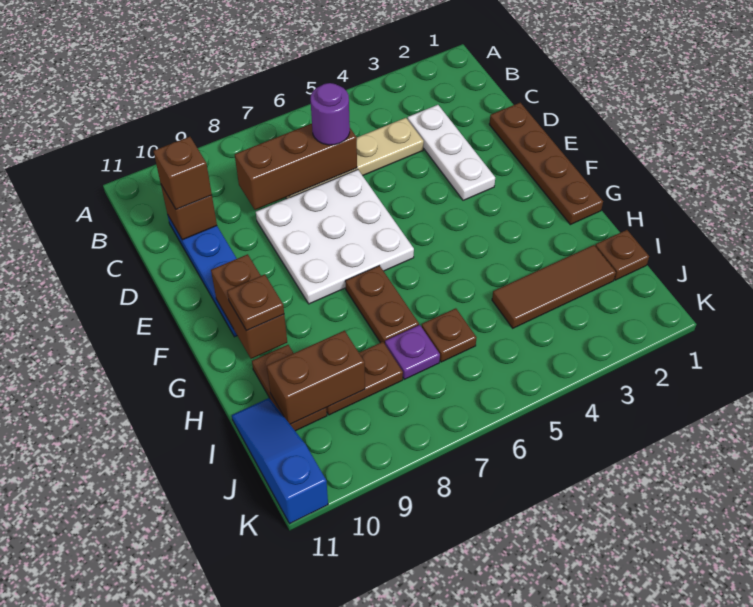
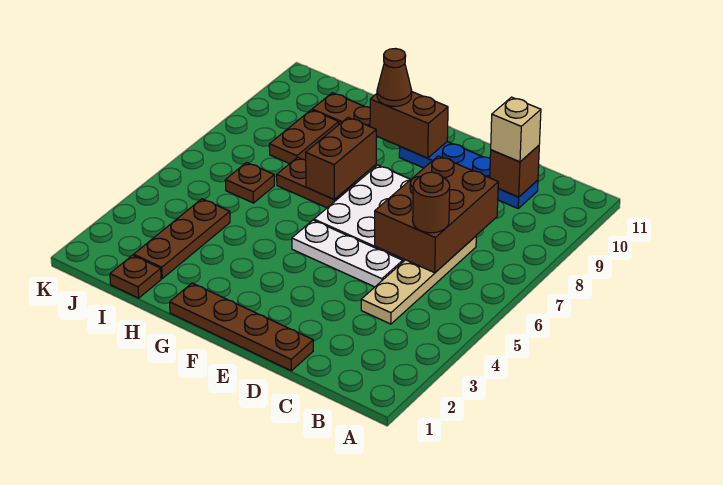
white plate C3:E3 level 1 -> white plate D5:F5 level 1
brown brick C6:C8 level 2 -> brown brick C6:D8 level 2
purple round brick C6 level 3 -> brown round brick C6 level 3
brown brick C10 level 3 -> tan brick C10 level 3
brown plate G10 level 3 -> brown cone G10 level 3
brown tile I2:I4 level 1 -> brown plate I2:I4 level 1
purple plate I7 level 1 -> none
brown brick I9:I10 level 2 -> brown brick G7:G8 level 2
blue slope I11:K11 level 1 top K -> none

